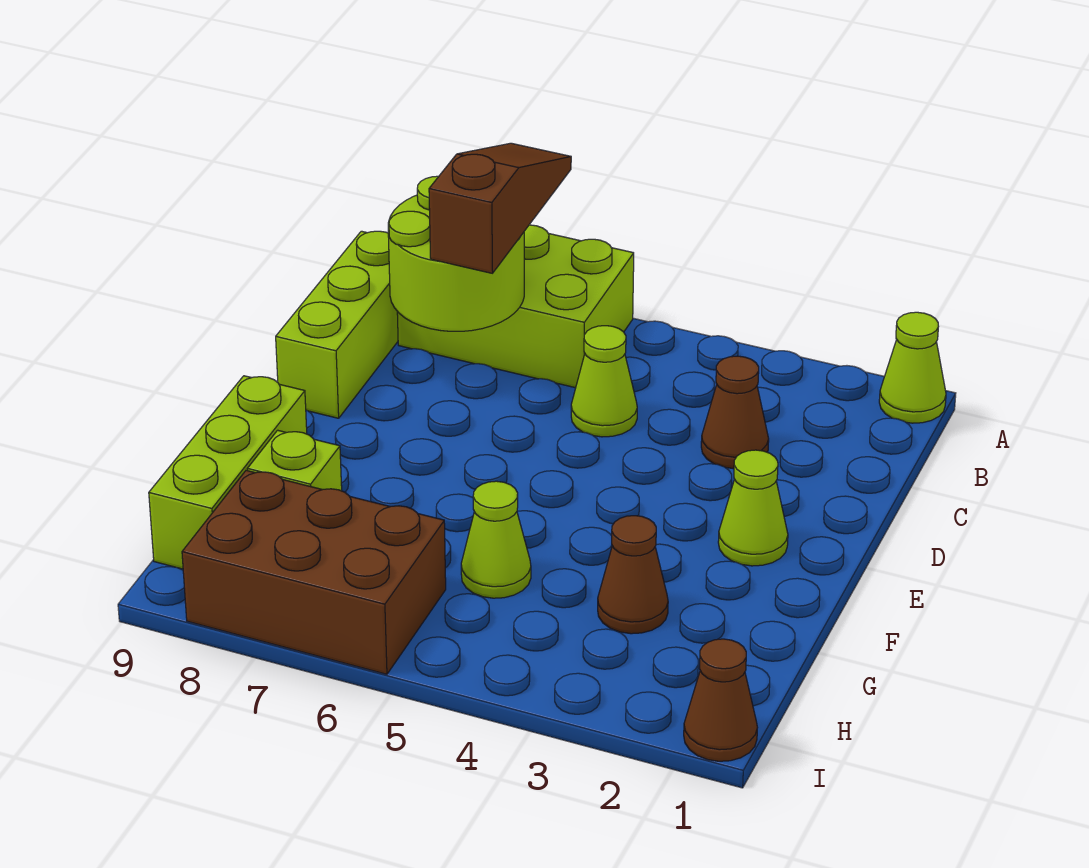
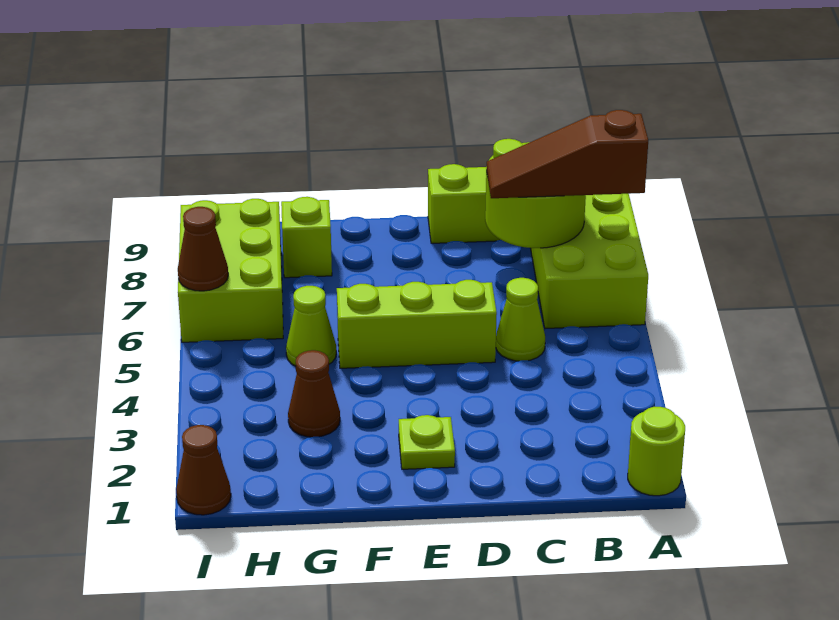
lime cone A1 level 1 -> lime round brick A1 level 1
brown slope A7:C7 level 3 top C -> brown slope A7:C7 level 3 top A
brown cone C3 level 1 -> brown cone I6 level 2
lime cone E2 level 1 -> lime plate E2 level 1
lime brick F9:H9 level 1 -> lime brick D5:F5 level 1
brown brick H6:I8 level 1 -> lime brick H6:I8 level 1

